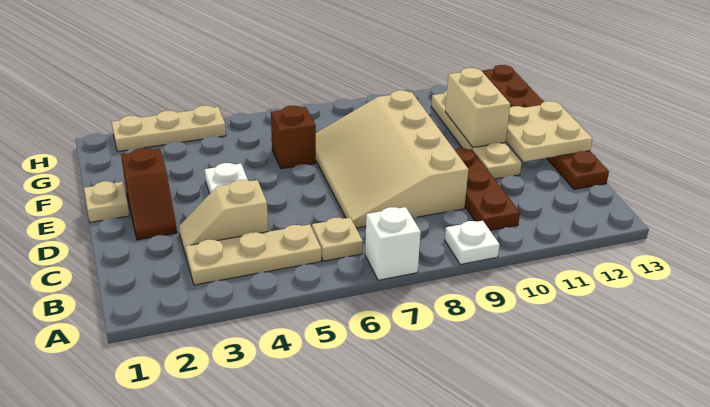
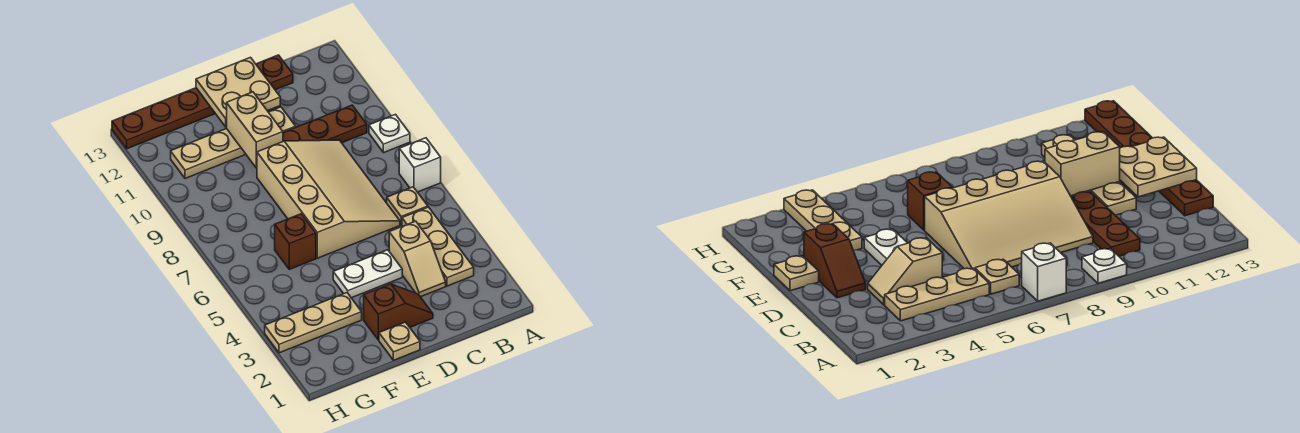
tan slope C7:F9 level 1 top 9 -> tan slope C6:E9 level 1 top E
tan brick E11:F11 level 2 -> tan brick E10:E11 level 2
tan plate H2:H4 level 1 -> tan plate F3:H3 level 1

